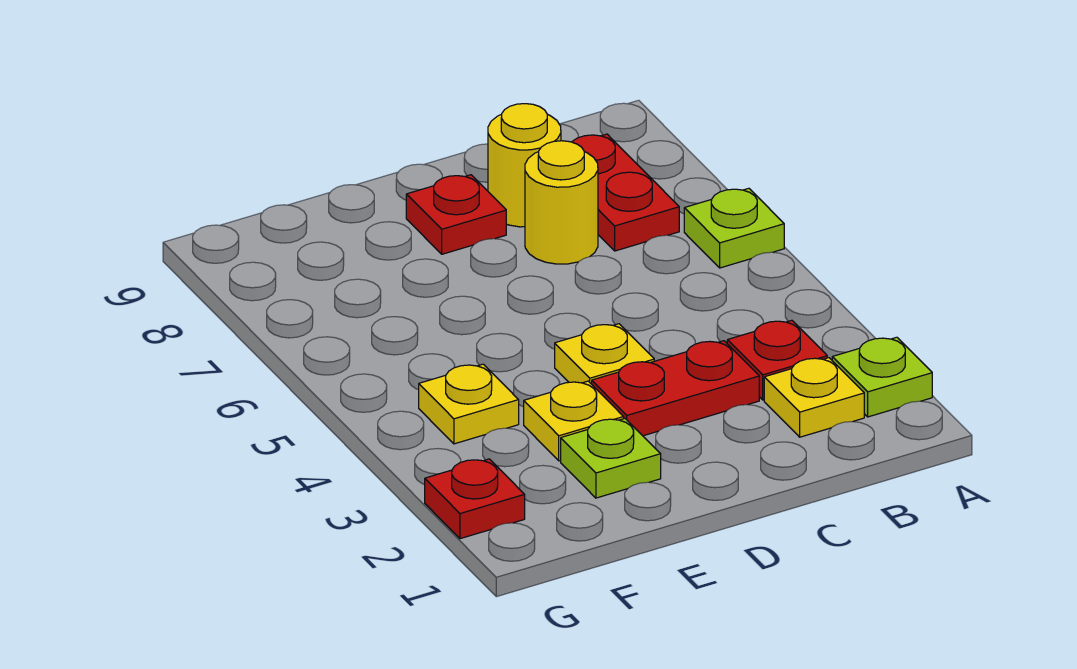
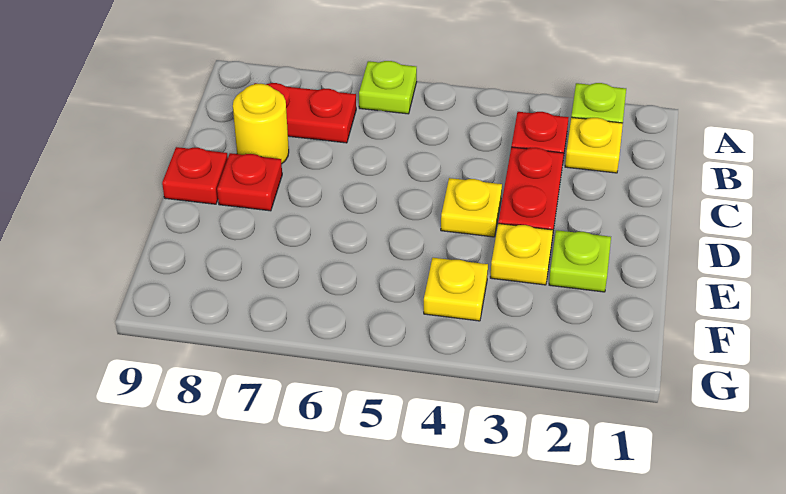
yellow round brick C7 level 1 -> none
red plate G2 level 1 -> red plate D9 level 1

